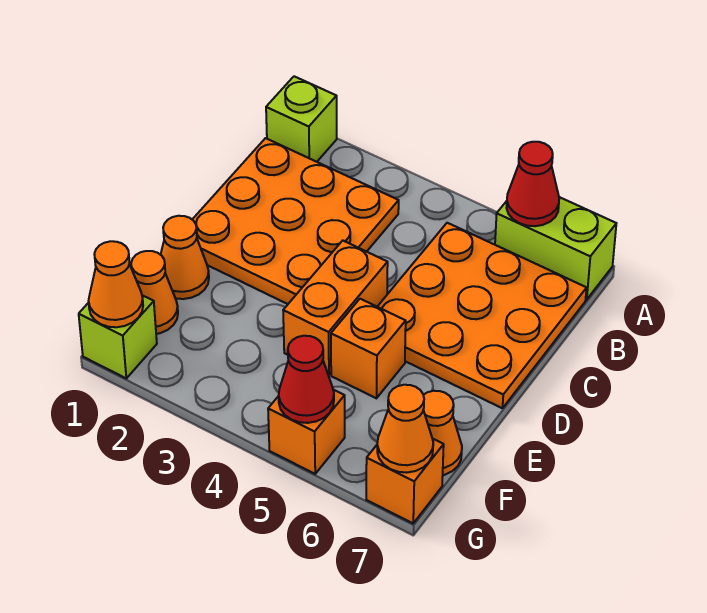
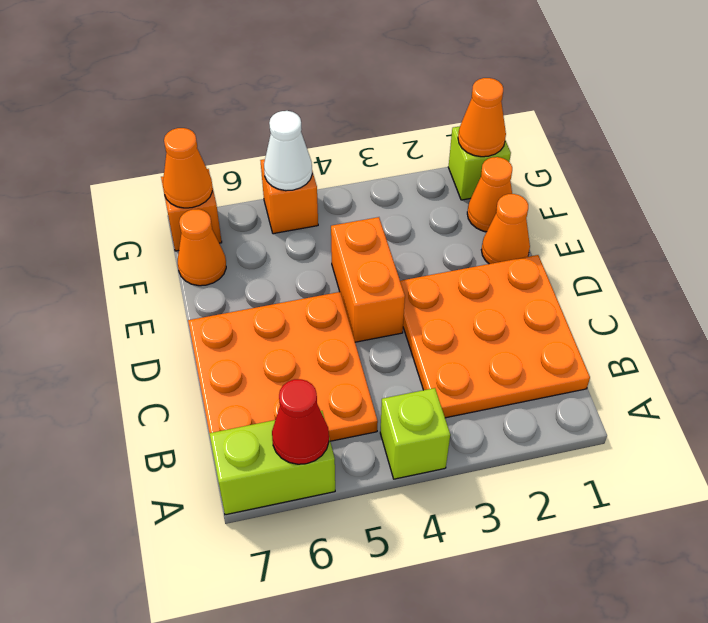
lime brick A1 level 1 -> lime brick A4 level 1
orange brick E5 level 1 -> none
red cone G5 level 2 -> white cone G5 level 2

